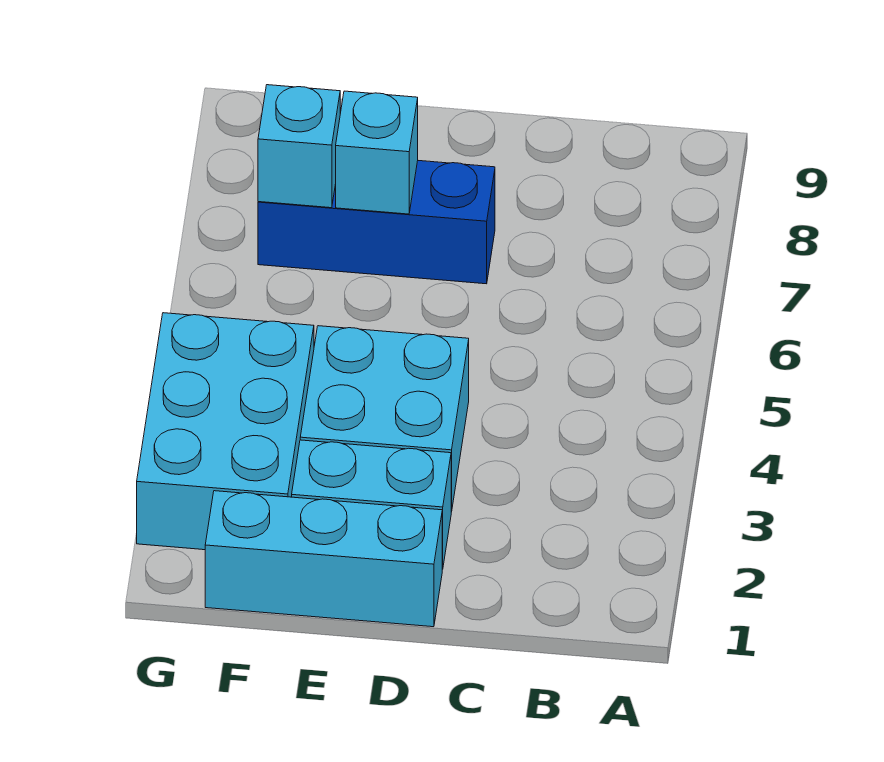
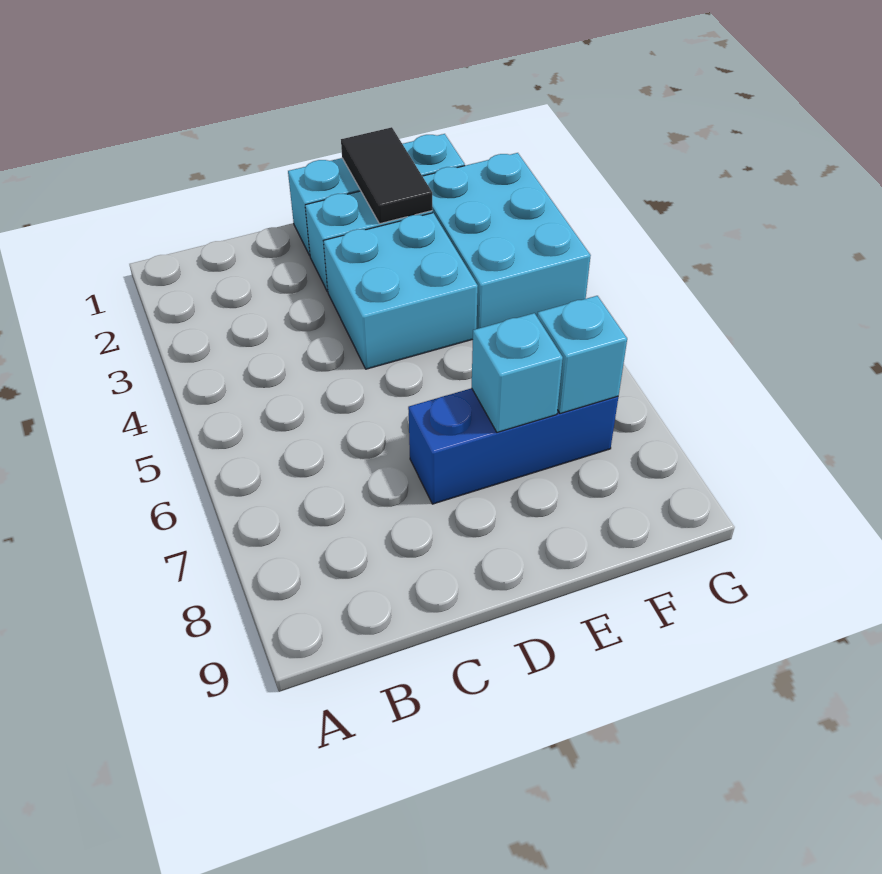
none -> black tile E1:E2 level 2

